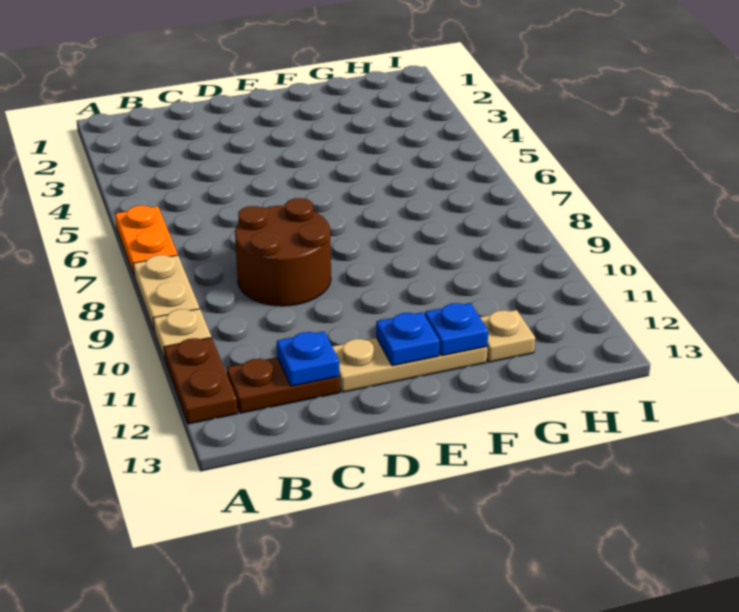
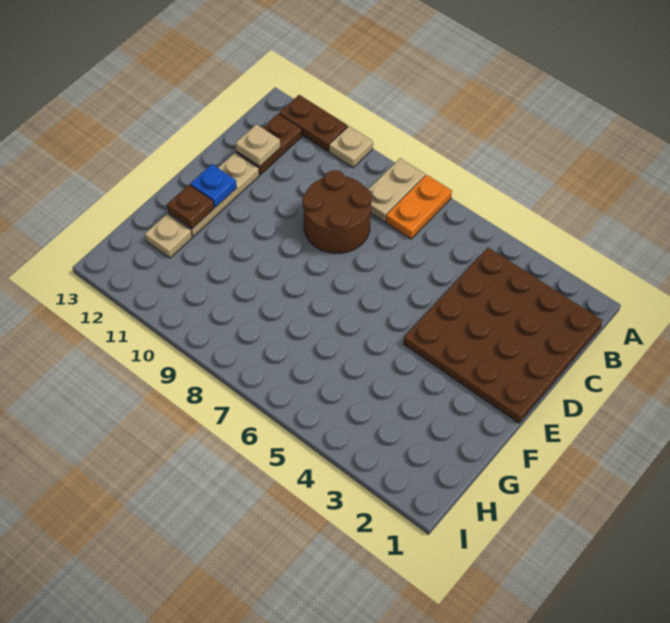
orange plate A6:A7 level 1 -> orange plate A7:B7 level 1
tan plate A8:A9 level 1 -> tan plate A8:B8 level 1
none -> brown plate B1:E4 level 1
blue plate C12 level 2 -> tan plate C12 level 2
blue plate F12 level 2 -> brown plate F12 level 2

